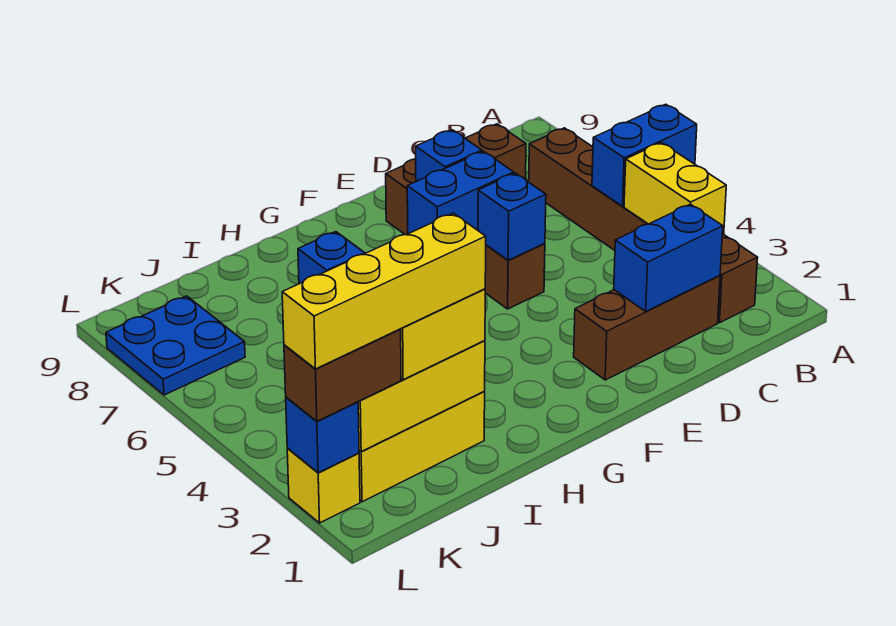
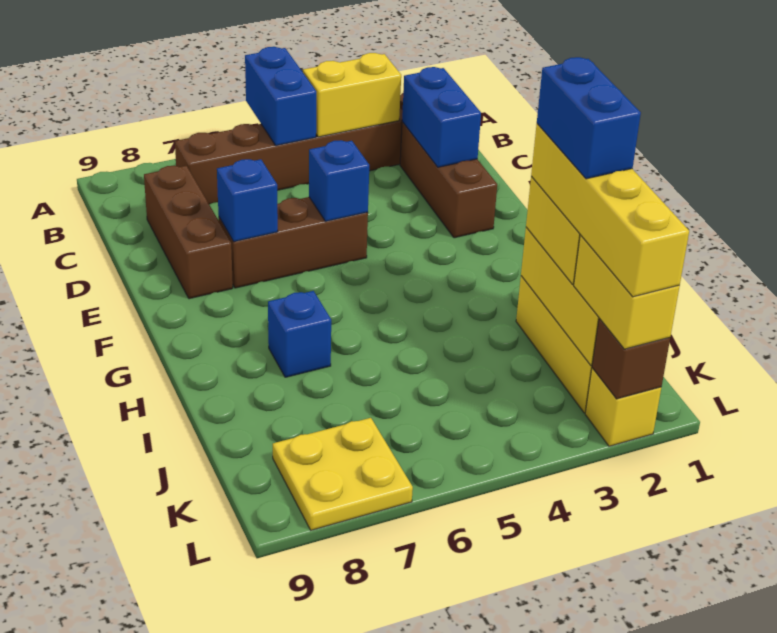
blue brick E6:F6 level 2 -> blue brick I2:J2 level 5
brown brick K2:L2 level 3 -> yellow brick K2:L2 level 3
blue plate K7:L8 level 1 -> yellow plate K7:L8 level 1
blue brick L2 level 2 -> brown brick L2 level 2

